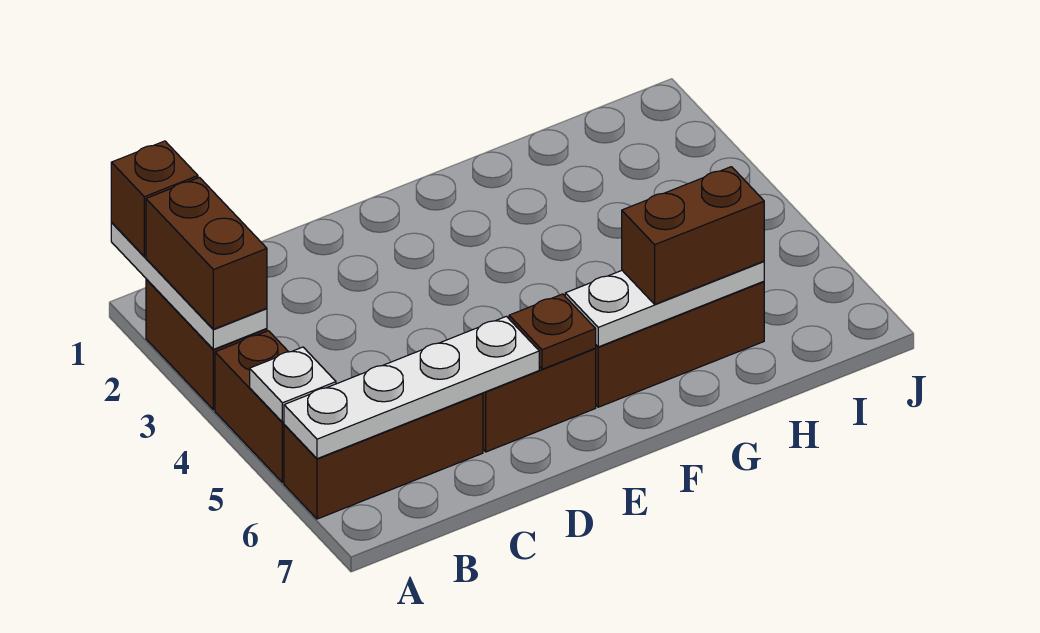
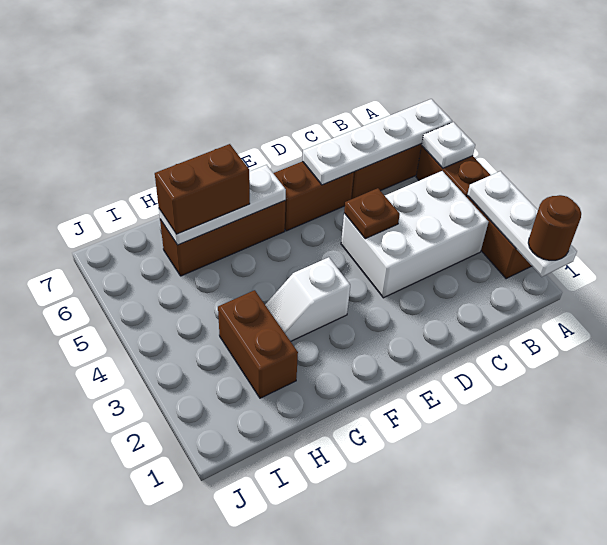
brown brick A1 level 3 -> brown round brick A1 level 3
brown brick A2:A3 level 3 -> brown brick H2:H3 level 1
none -> white brick B3:D4 level 1
brown plate E6 level 2 -> brown plate D4 level 2
none -> white slope F3:G3 level 1 top F

